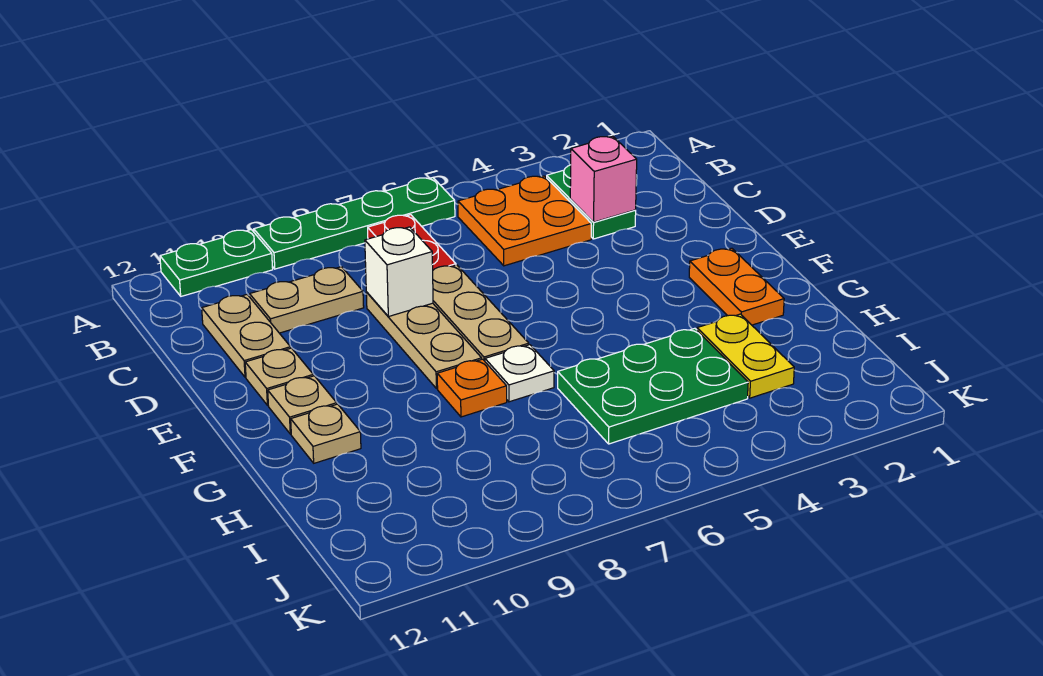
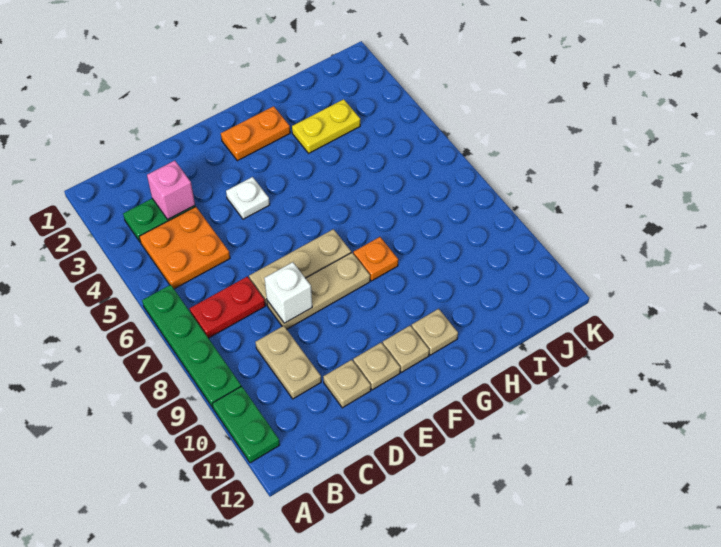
tan plate C11:D11 level 1 -> tan plate D11 level 1
white plate G7 level 1 -> white plate E4 level 1
green plate H4:I6 level 1 -> none

